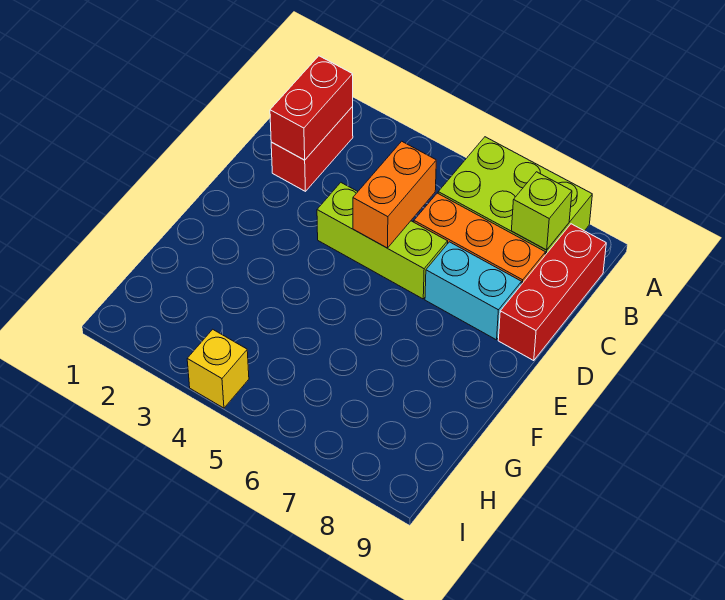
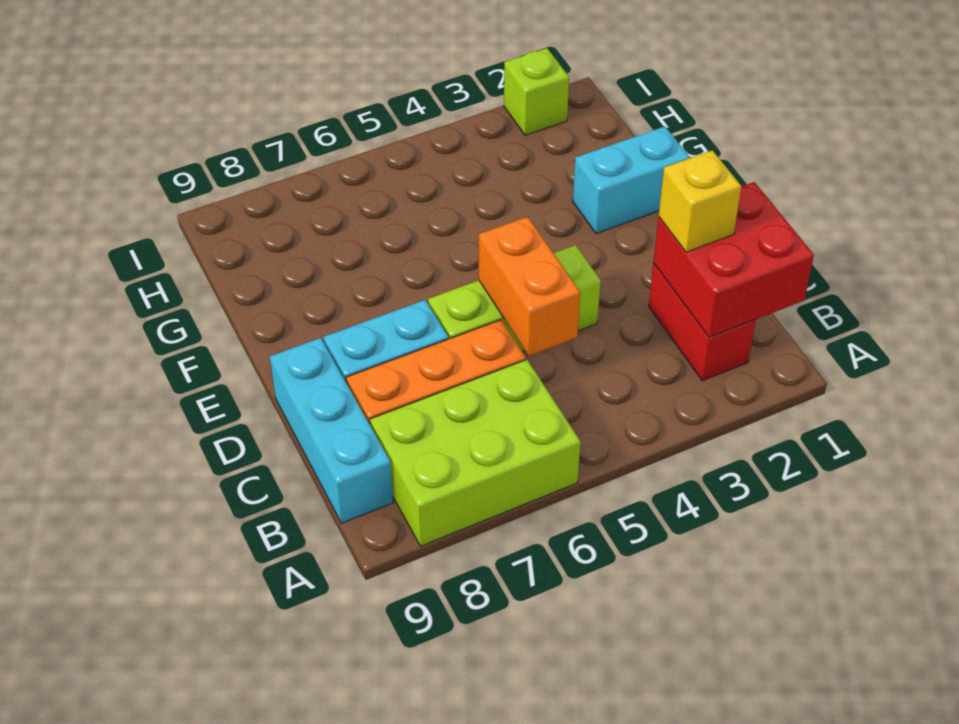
red brick B2:C2 level 2 -> red brick B1:C2 level 2
lime brick B8 level 2 -> lime brick I2 level 1
red brick B9:D9 level 1 -> cyan brick B9:D9 level 1
none -> cyan brick F1:F2 level 1
yellow brick I4 level 1 -> yellow brick C2 level 3

